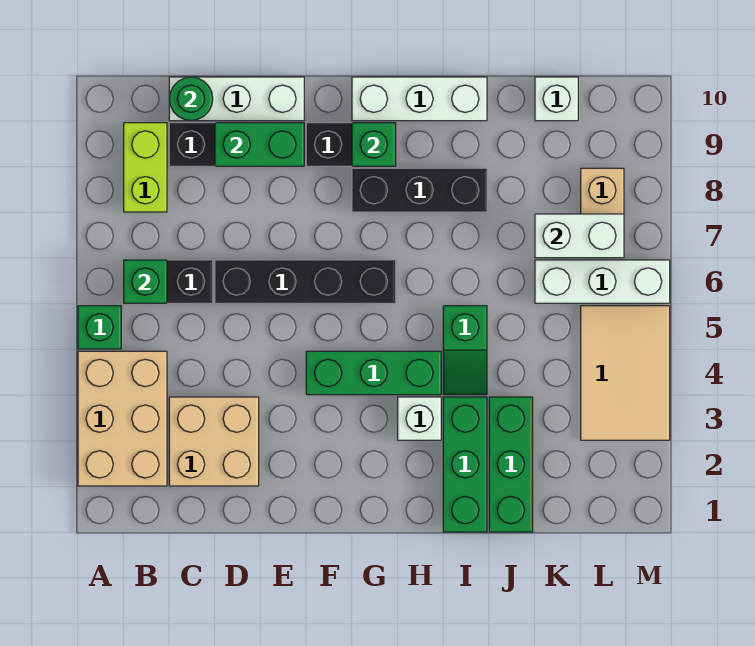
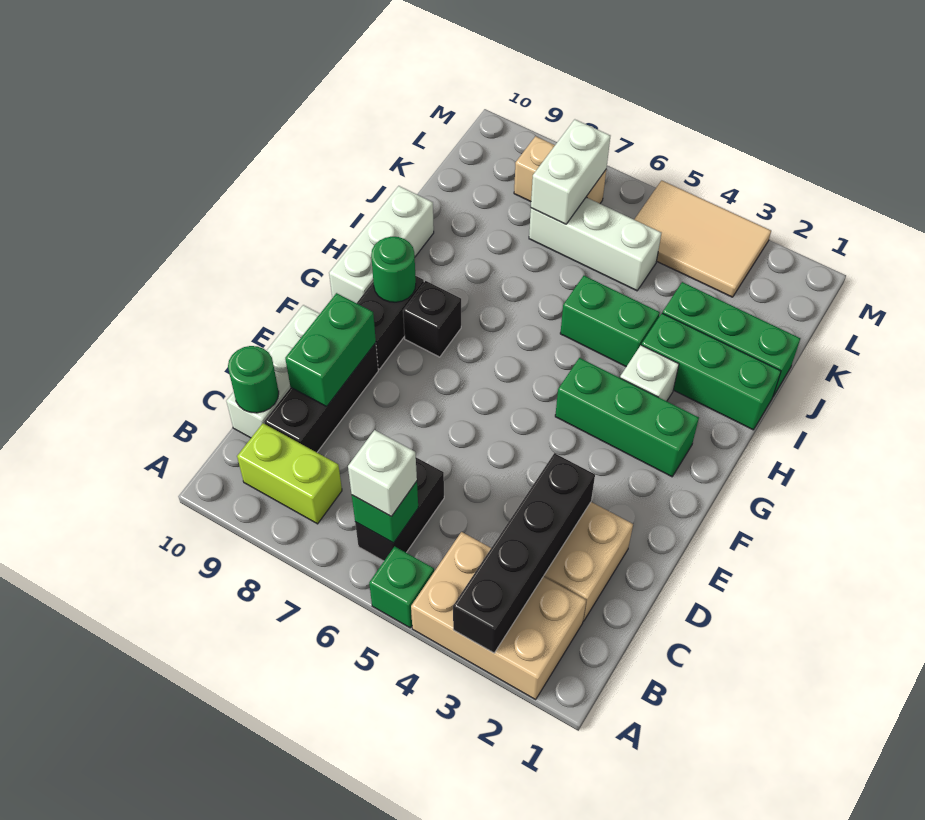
black brick D6:G6 level 1 -> black brick A3:D3 level 2
green brick F4:H4 level 1 -> green brick G2:G4 level 1
black brick G8:I8 level 1 -> black brick G8 level 1
green brick G9 level 2 -> green round brick G9 level 2
green slope I4:I5 level 1 top 5 -> green brick I4:I5 level 1
white brick K6:M6 level 1 -> white brick K5:K7 level 1
white brick K10 level 1 -> white brick B6 level 3

